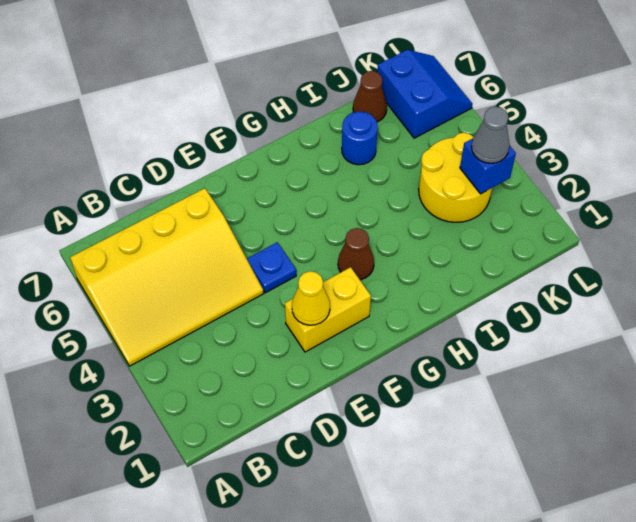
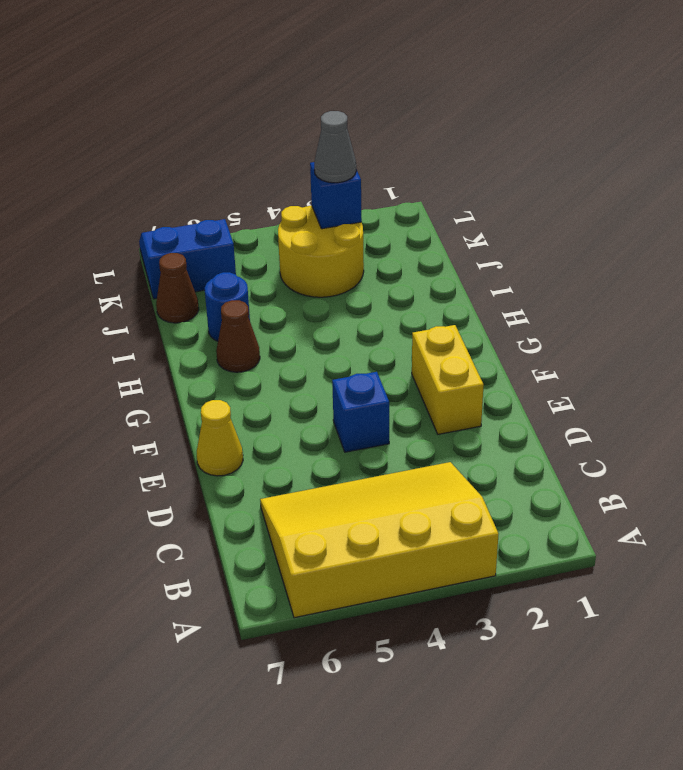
yellow slope A4:D6 level 1 top 6 -> yellow slope A3:C6 level 1 top A
yellow cone E2 level 2 -> yellow cone E7 level 1
blue plate E4 level 1 -> blue brick E4 level 1
brown cone G3 level 1 -> brown cone H6 level 1

